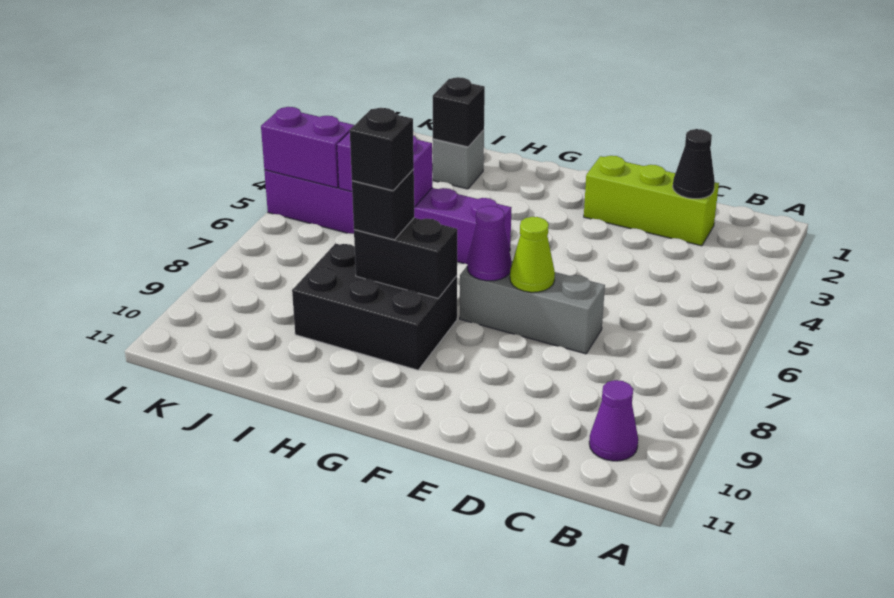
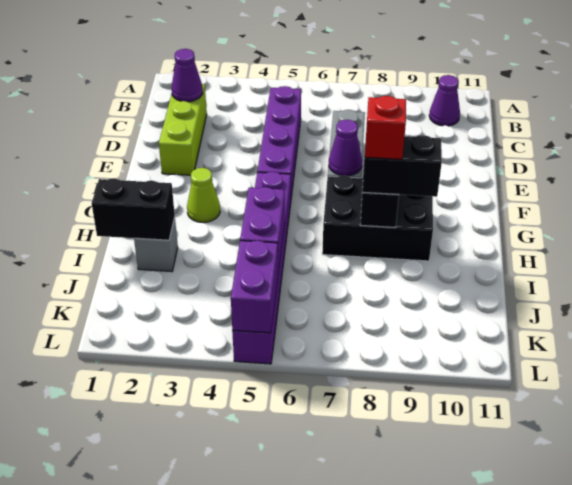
black cone C2 level 2 -> purple cone C2 level 2
none -> purple brick C5:F5 level 1
lime cone E7 level 2 -> lime cone G3 level 1
black brick G8:I9 level 1 -> black brick G7:H9 level 1
black brick H8 level 3 -> black brick H8:H9 level 3
black brick H8 level 4 -> red brick H8 level 4
black brick I2 level 2 -> black brick I1:I2 level 2

